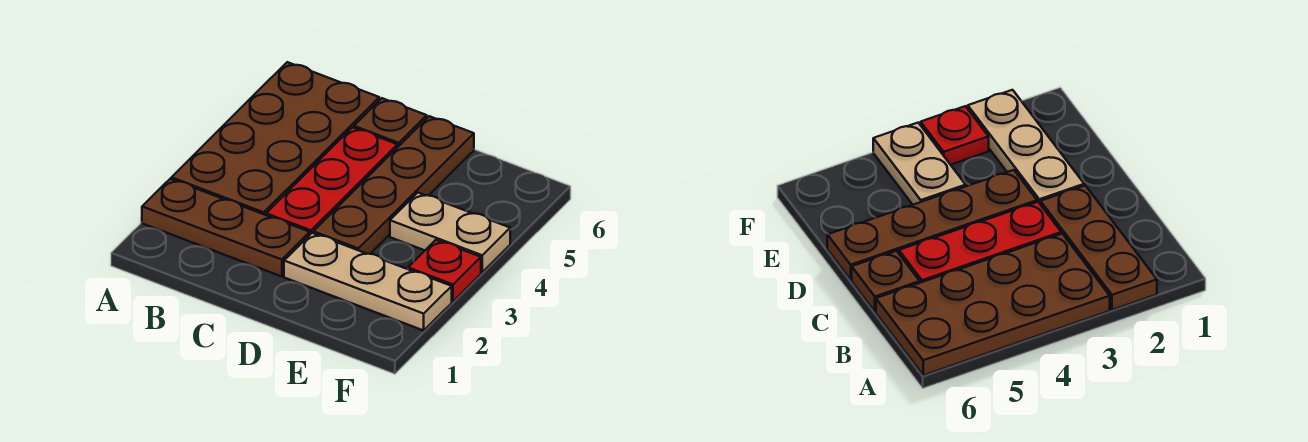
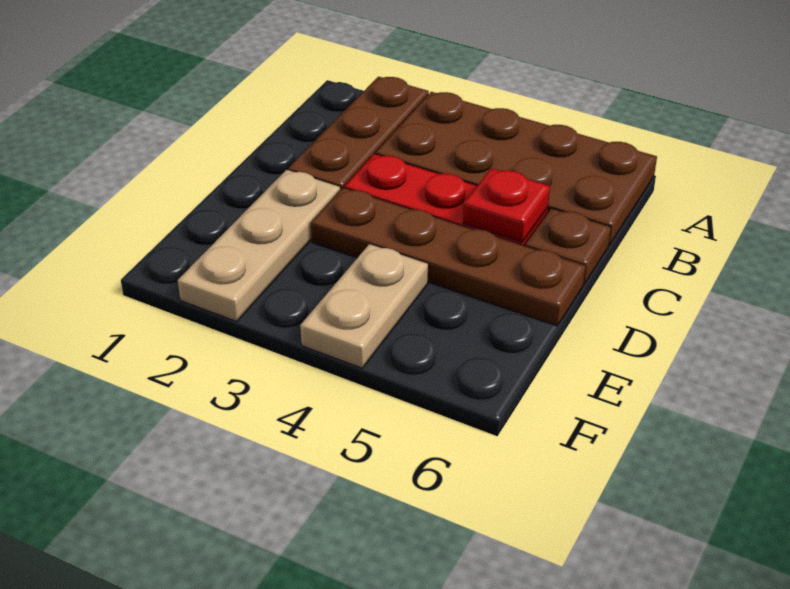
red plate F3 level 1 -> red plate C5 level 2

